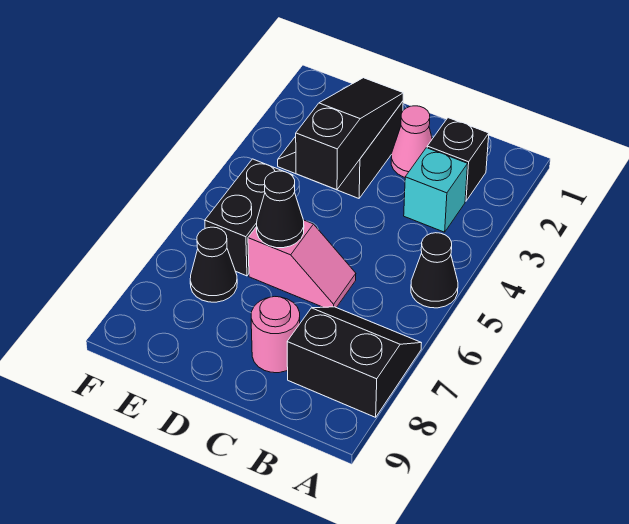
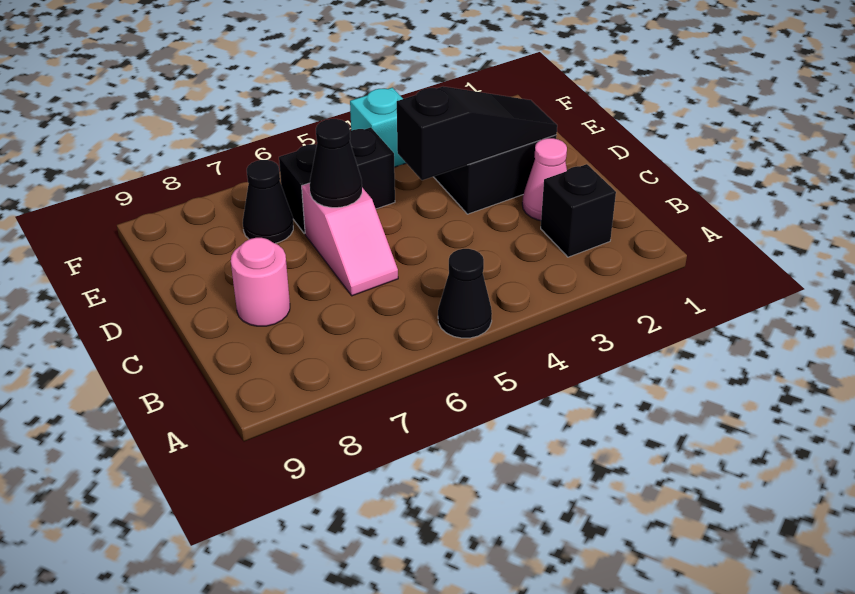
black slope A7:B8 level 1 top 8 -> none
cyan brick B3 level 1 -> cyan brick F4 level 1

